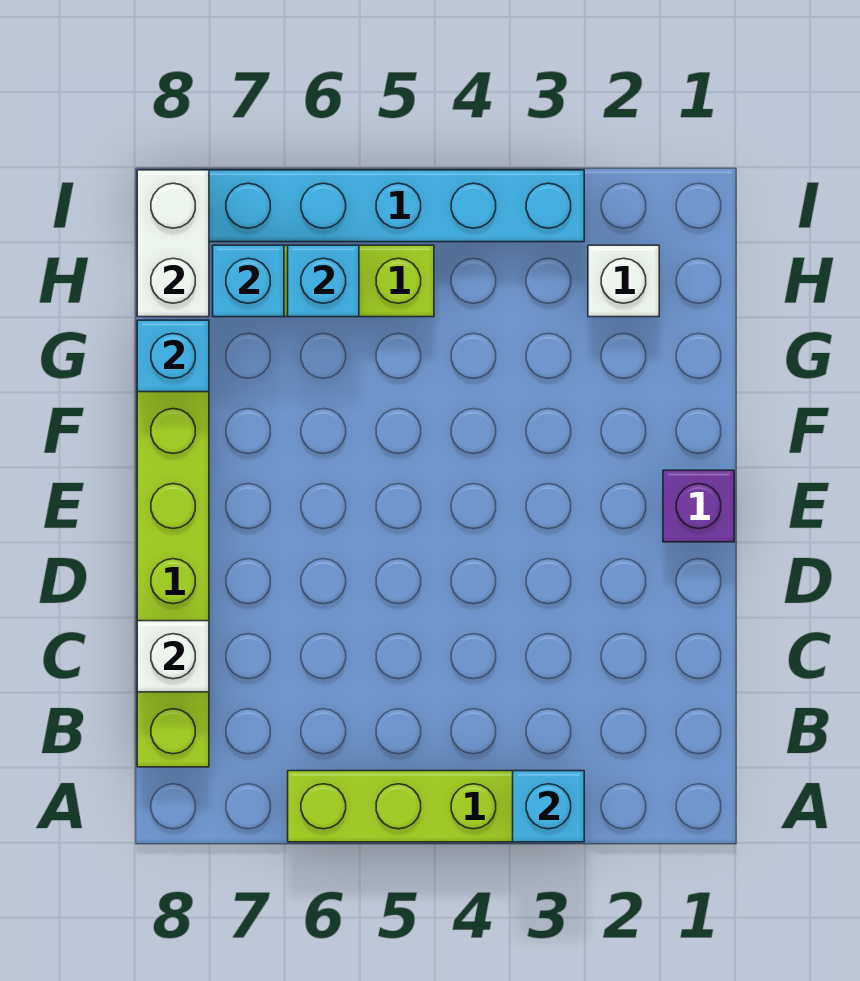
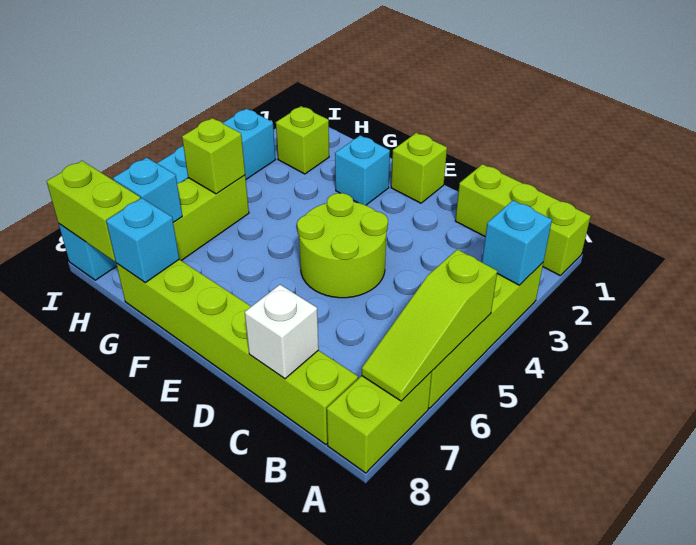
none -> lime brick A1:C1 level 1
none -> lime slope A5:A7 level 2 top 5
none -> lime brick A7:A8 level 1
none -> lime round brick D4:E5 level 1
purple brick E1 level 1 -> lime brick E1 level 1
white brick H2 level 1 -> lime brick H2 level 1
none -> lime brick H5 level 2
cyan brick H6 level 2 -> cyan brick F2 level 1
white brick H8:I8 level 2 -> lime brick H8:I8 level 2

